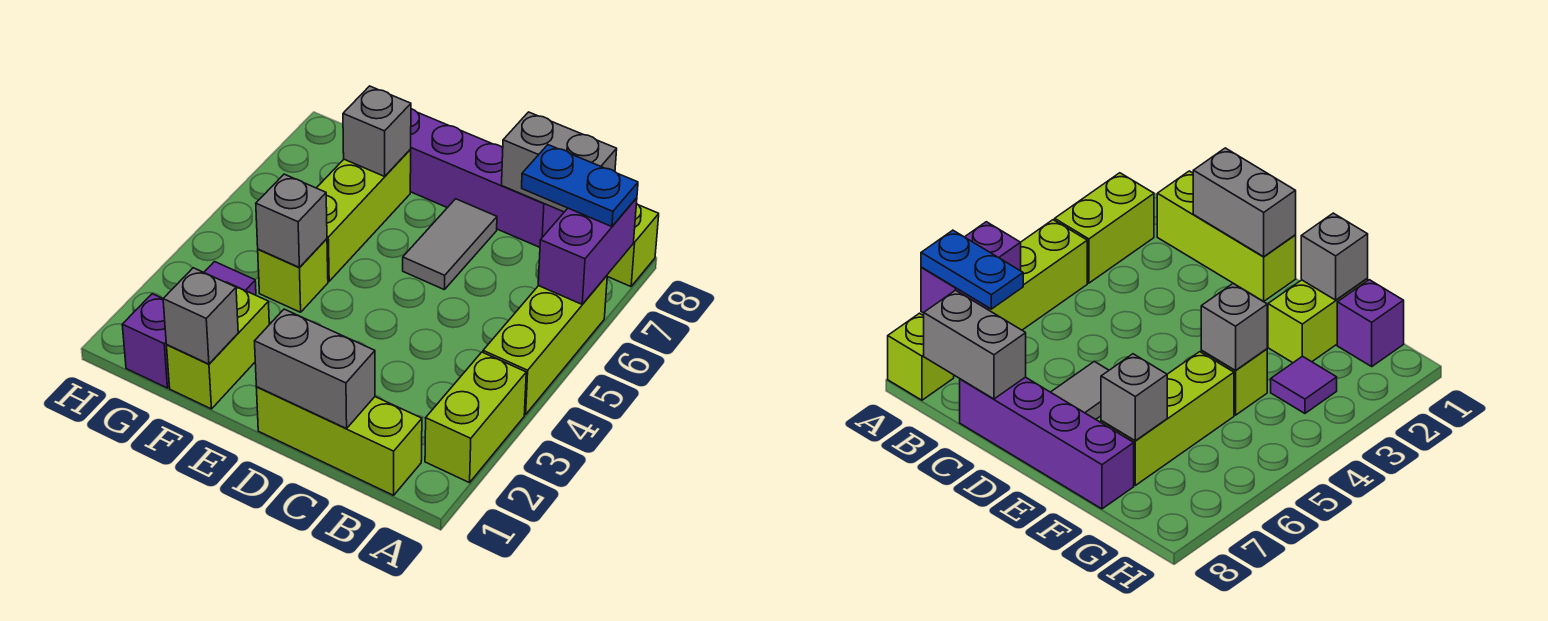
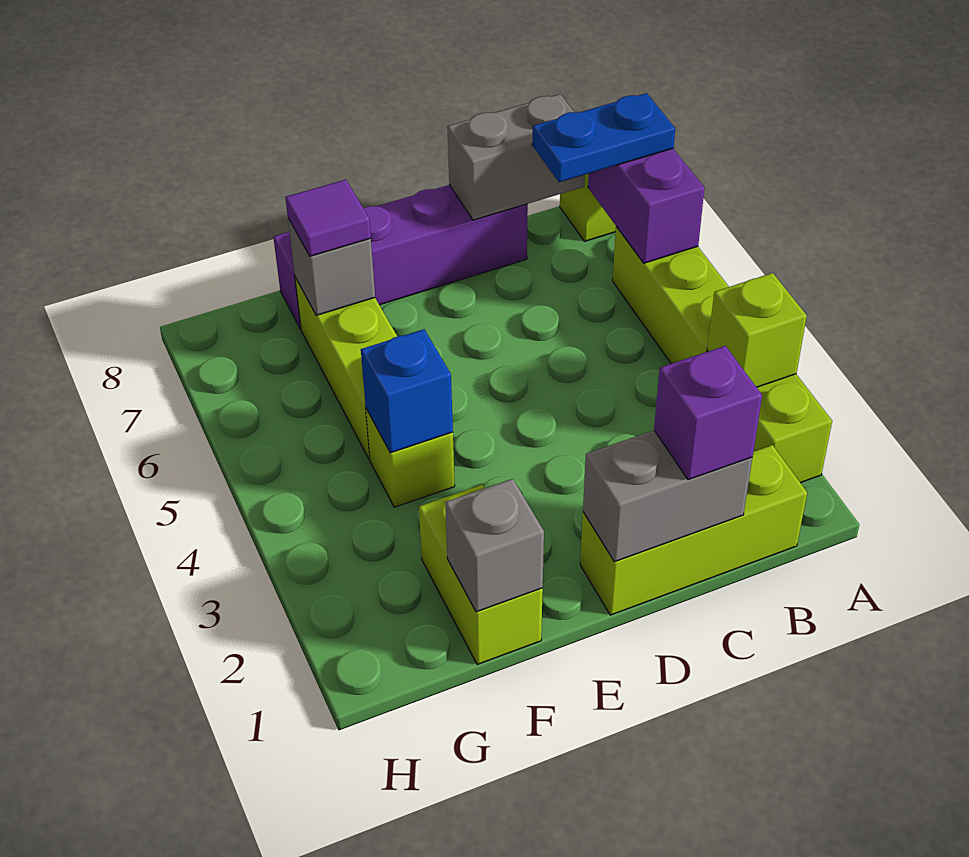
none -> lime brick A3 level 2
grey tile D6:D7 level 1 -> none
grey brick F4 level 2 -> blue brick F4 level 2
purple brick G1 level 1 -> purple brick C1 level 3
purple tile G3 level 1 -> purple tile F7 level 3

